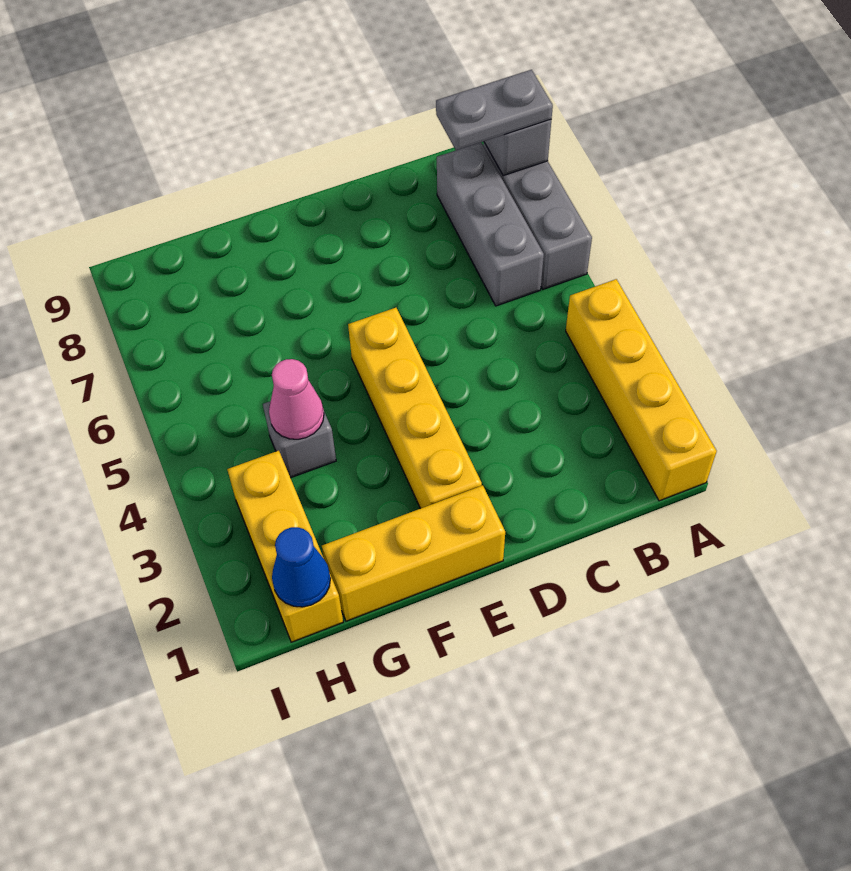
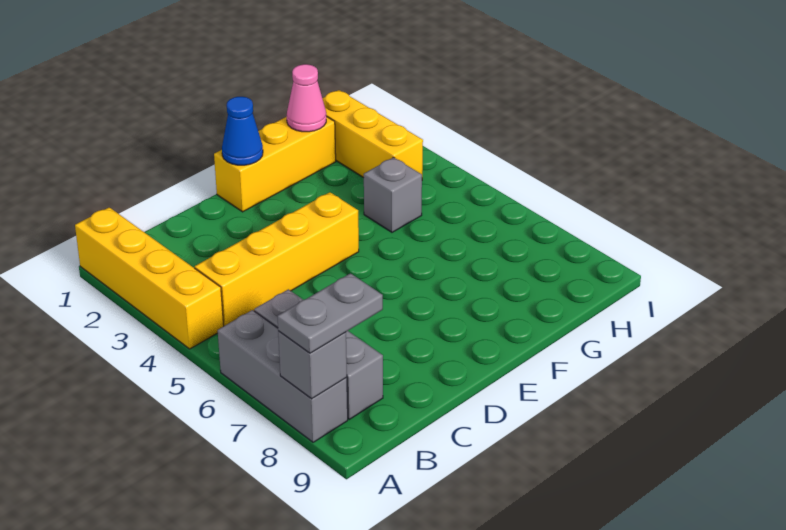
yellow brick E2:E5 level 1 -> yellow brick B4:E4 level 1
pink cone G4 level 2 -> pink cone G1 level 2
blue cone H1 level 2 -> blue cone E1 level 2

